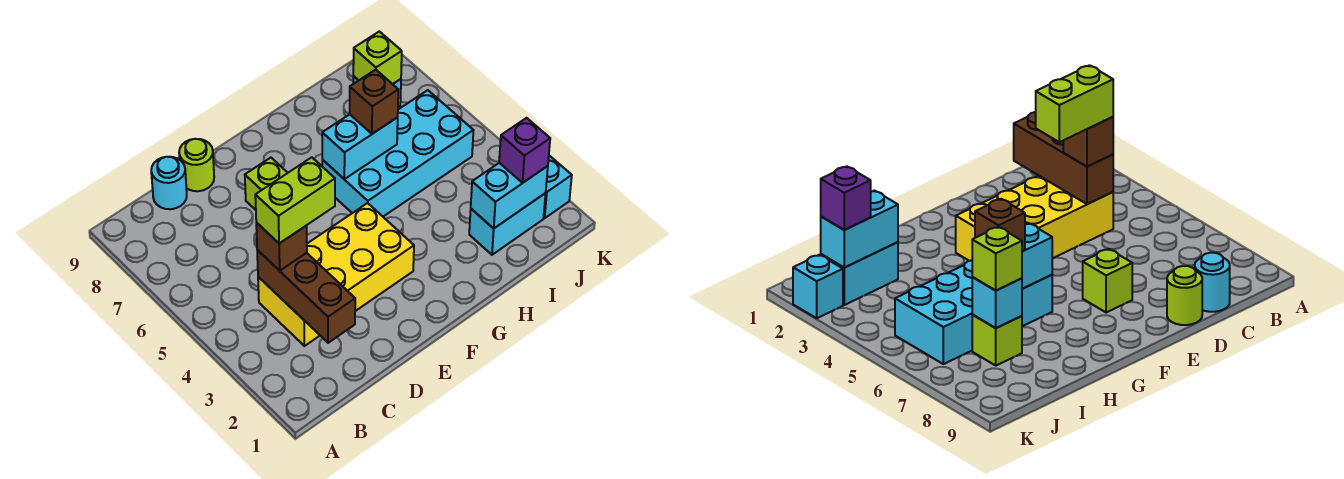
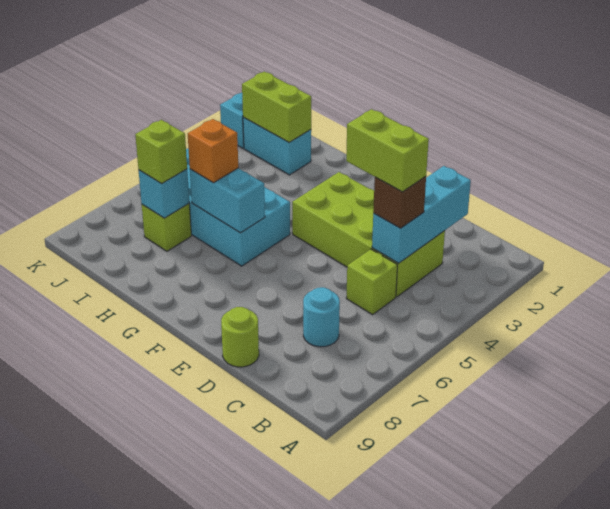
brown brick C2:C4 level 2 -> cyan brick C2:C4 level 2
yellow brick C3:F4 level 1 -> lime brick C3:F4 level 1
cyan round brick C9 level 1 -> cyan round brick C7 level 1
lime brick E7 level 1 -> lime brick C5 level 1
brown brick H6 level 3 -> orange brick H6 level 3
cyan brick I2:J2 level 2 -> lime brick I2:J2 level 2
purple brick J2 level 3 -> none

